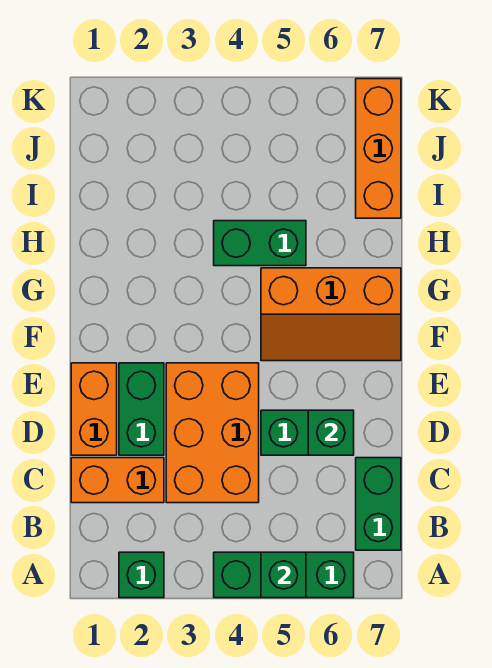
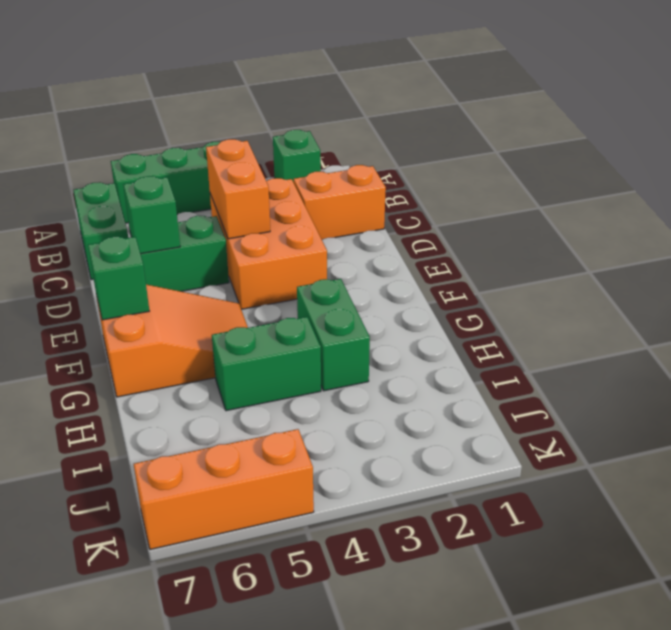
green brick A5 level 2 -> green brick F7 level 2
orange brick D1:E1 level 1 -> orange brick C4:D4 level 2
green brick D2:E2 level 1 -> green brick G3:H3 level 1
orange slope F5:G7 level 1 top G -> orange slope F5:G7 level 1 top 7
orange brick I7:K7 level 1 -> orange brick K5:K7 level 1

